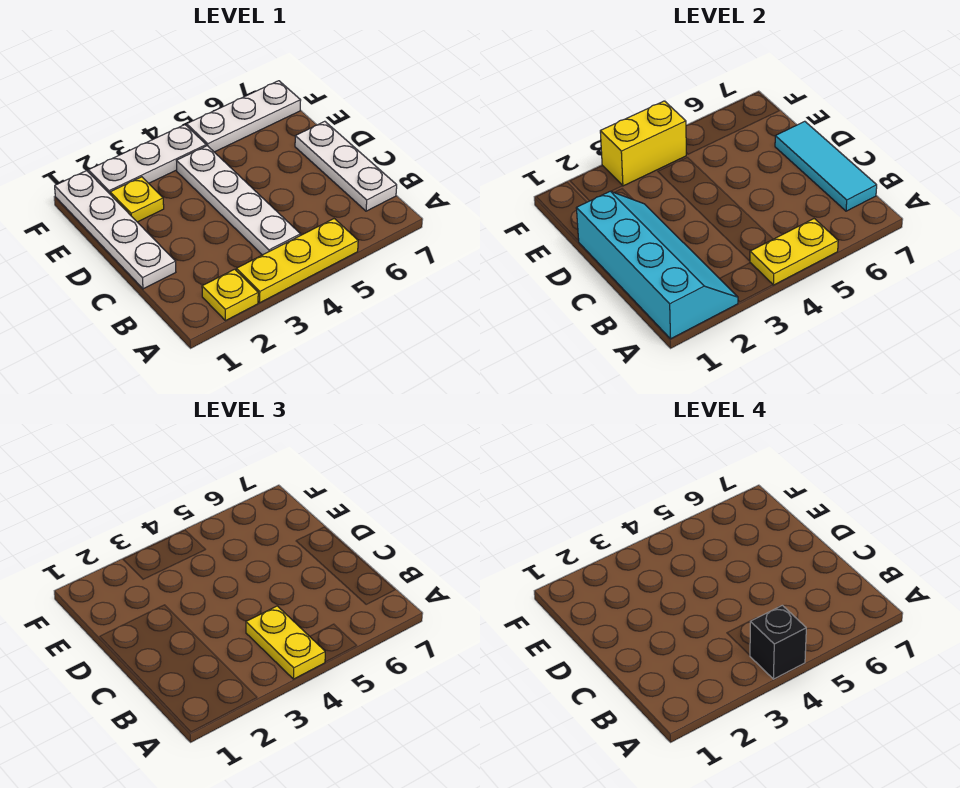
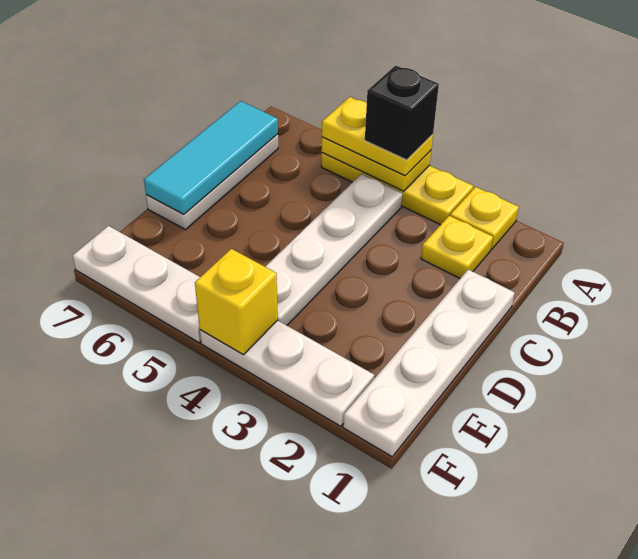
cyan slope A1:D2 level 2 top 1 -> none
yellow plate A4:B4 level 3 -> yellow plate A4:A5 level 3
yellow plate E2 level 1 -> yellow plate B2 level 1
yellow brick F3:F4 level 2 -> yellow brick F4 level 2

